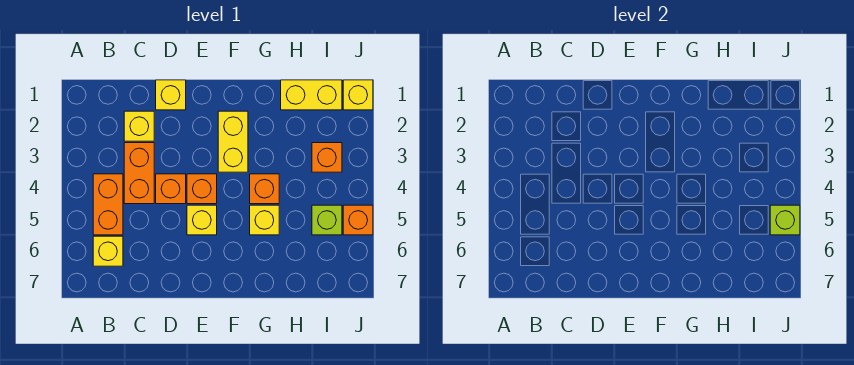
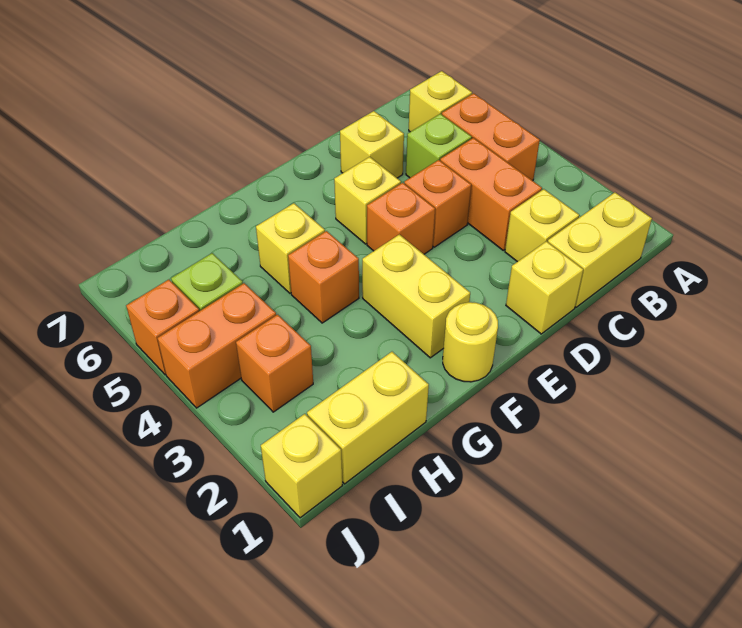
none -> yellow brick B1:C1 level 1
none -> yellow brick D6 level 1
none -> yellow round brick F1 level 1
none -> orange brick I4:J4 level 1
lime brick J5 level 2 -> lime brick C5 level 1

